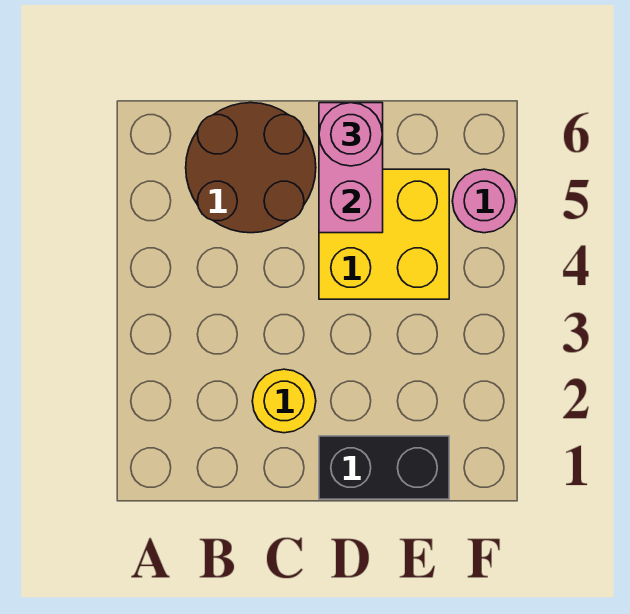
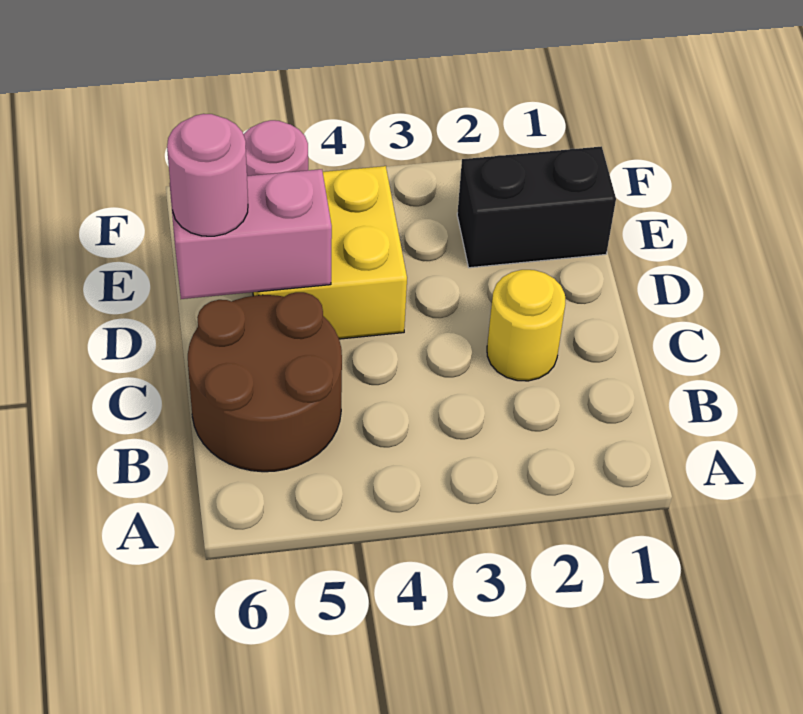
black brick D1:E1 level 1 -> black brick E1:E2 level 1

